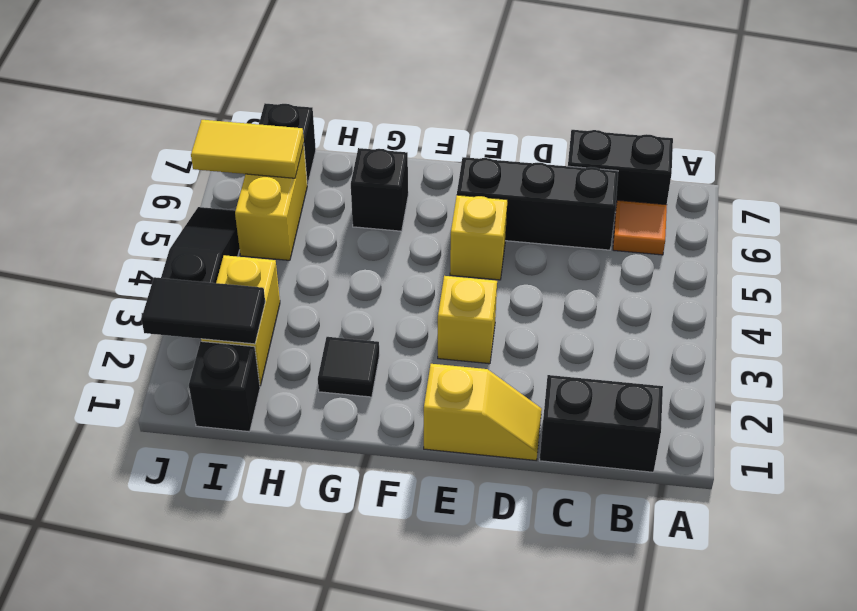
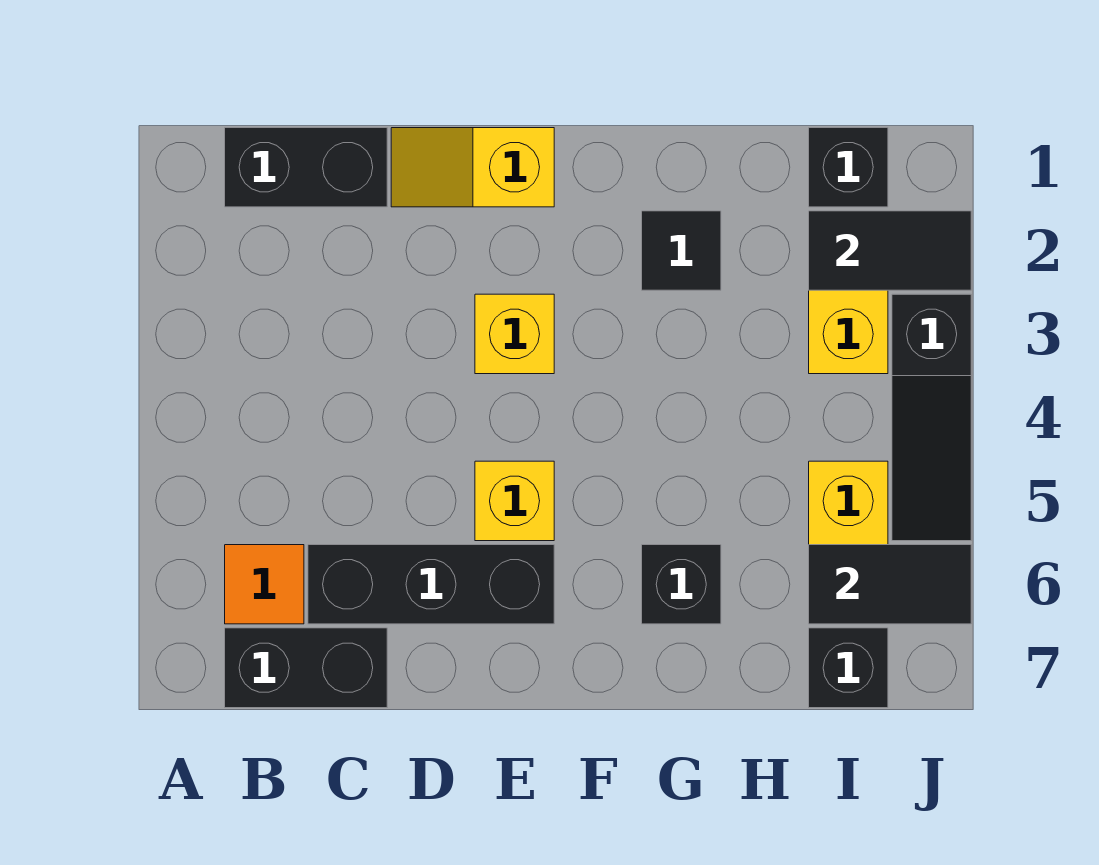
yellow tile I6:J6 level 2 -> black tile I6:J6 level 2

